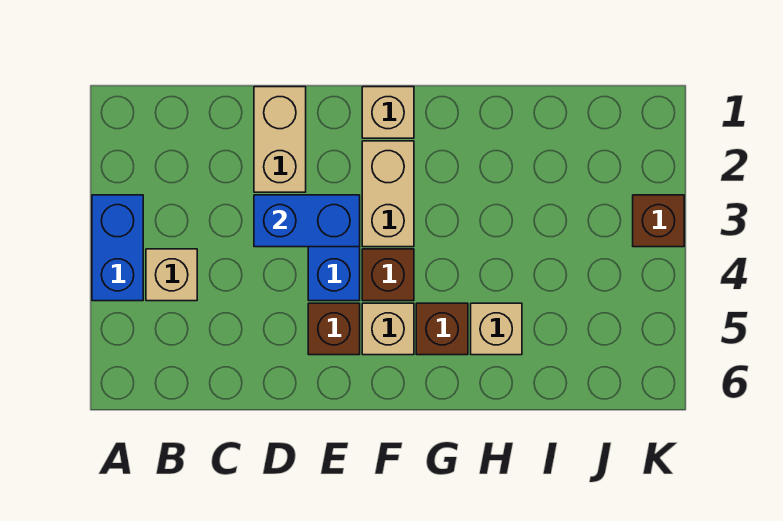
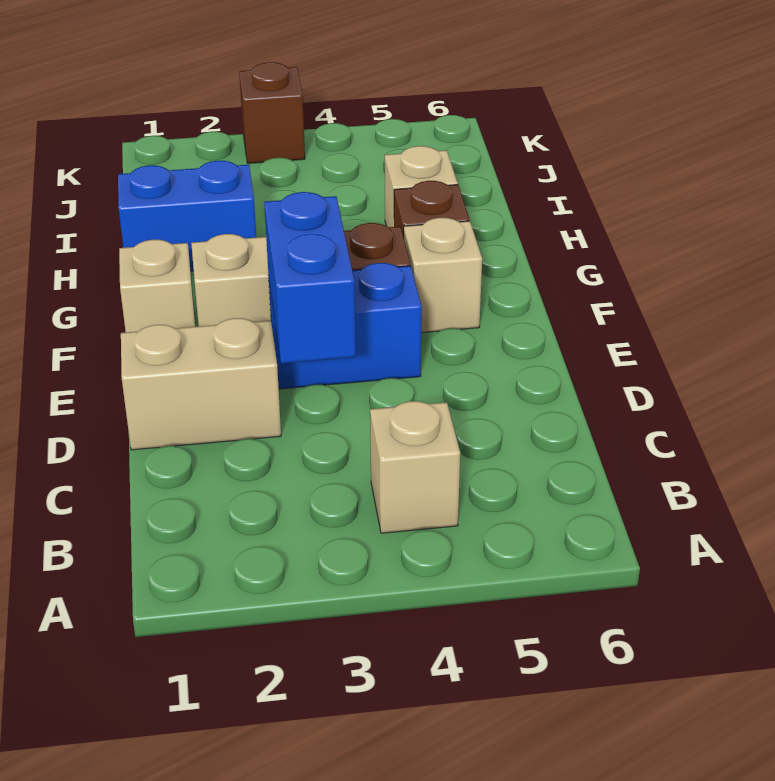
blue brick A3:A4 level 1 -> blue brick H1:H2 level 1
brown brick E5 level 1 -> none

